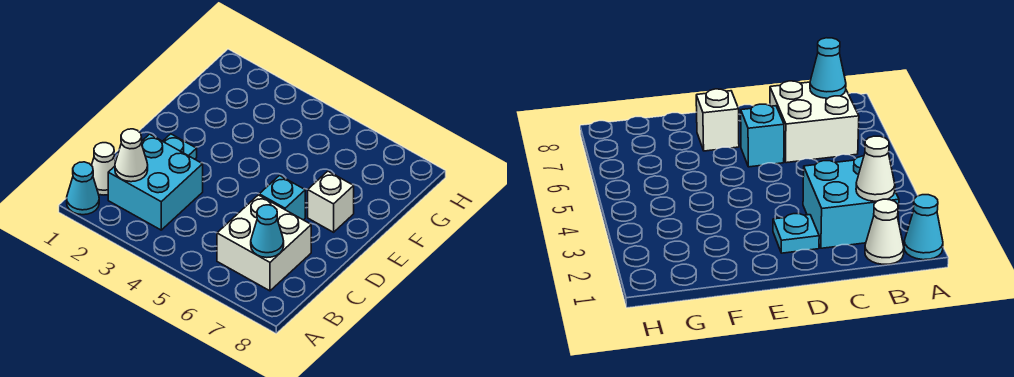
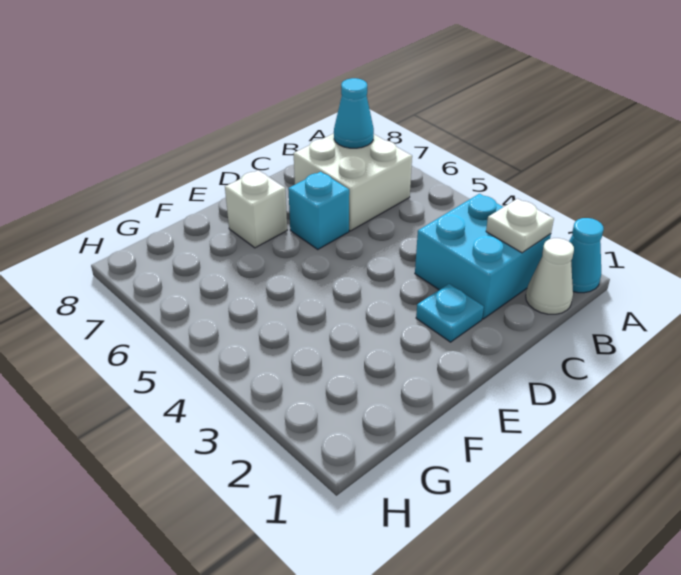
white cone B2 level 2 -> white plate B2 level 2

